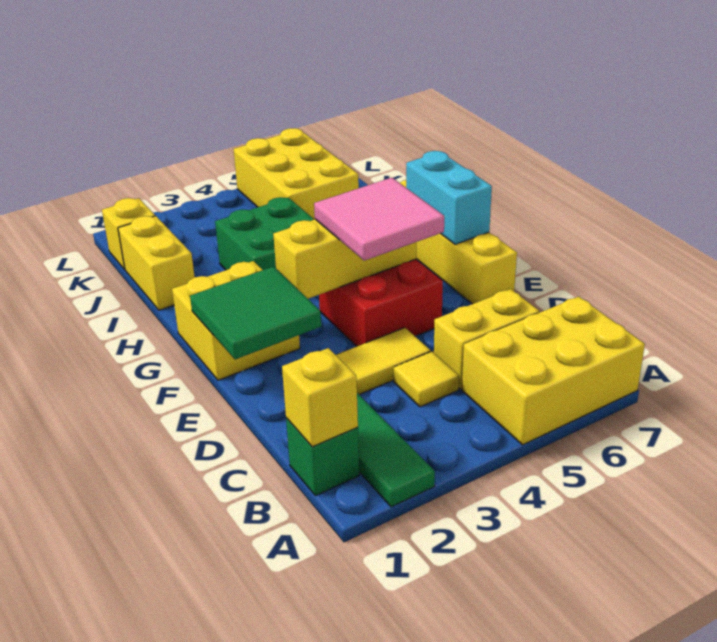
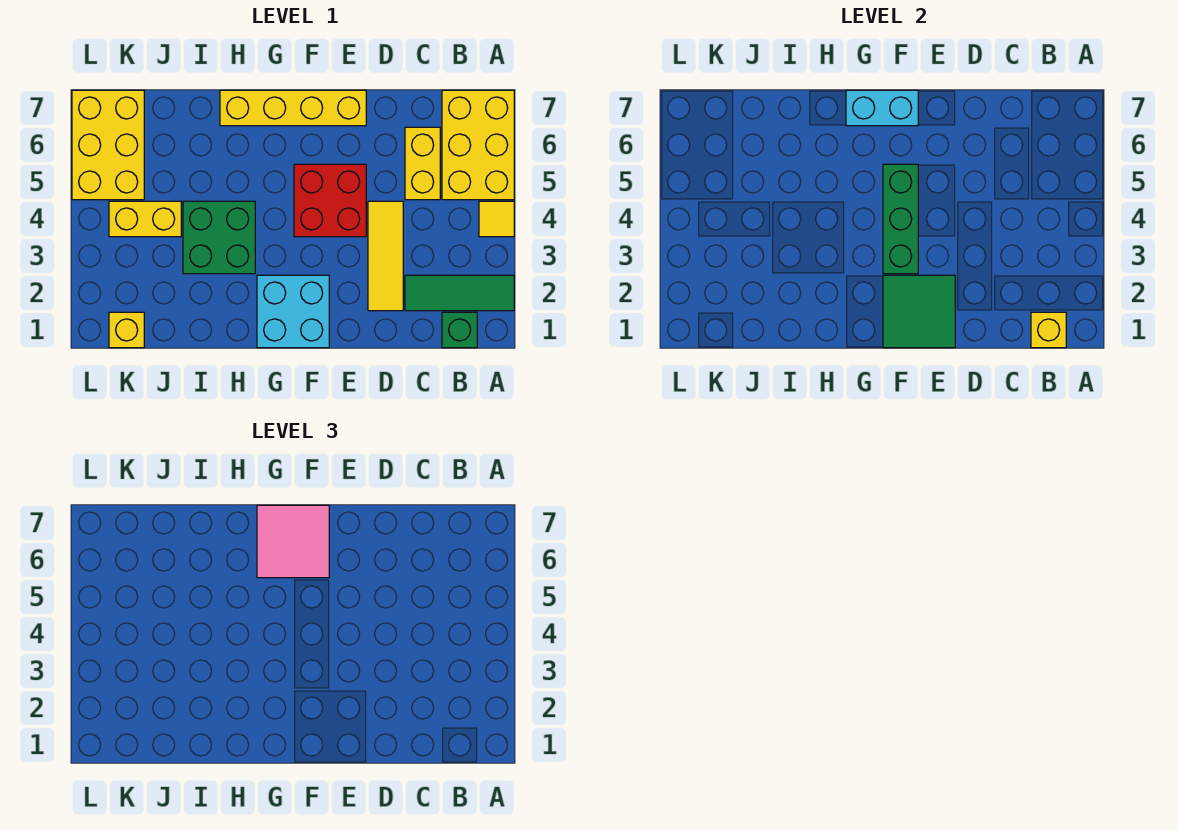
yellow tile C4 level 1 -> yellow tile A4 level 1
pink tile E4:F5 level 3 -> pink tile F6:G7 level 3
yellow brick F1:G2 level 1 -> cyan brick F1:G2 level 1
yellow brick F3:F5 level 2 -> green brick F3:F5 level 2
yellow brick I1:J1 level 1 -> yellow brick J4:K4 level 1
yellow brick J5:L6 level 1 -> yellow brick K5:L7 level 1

